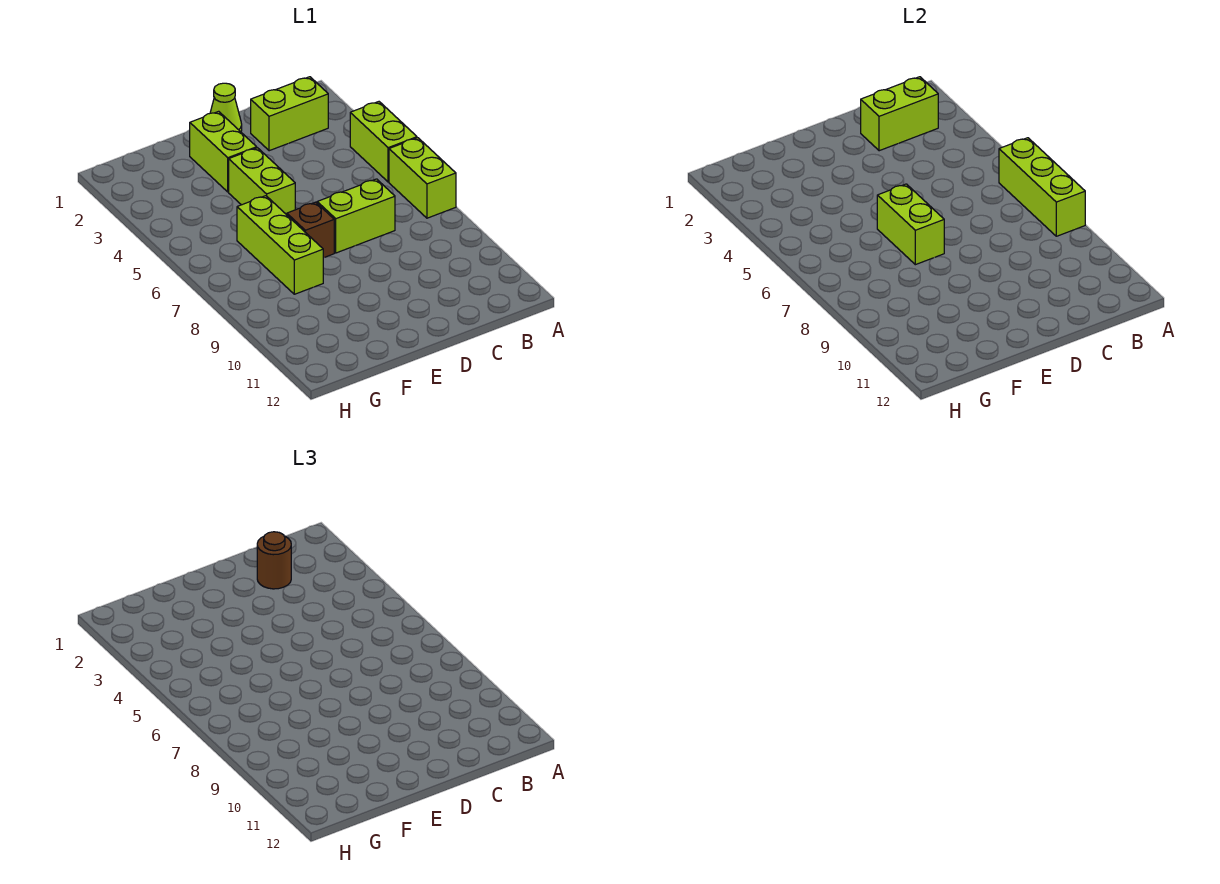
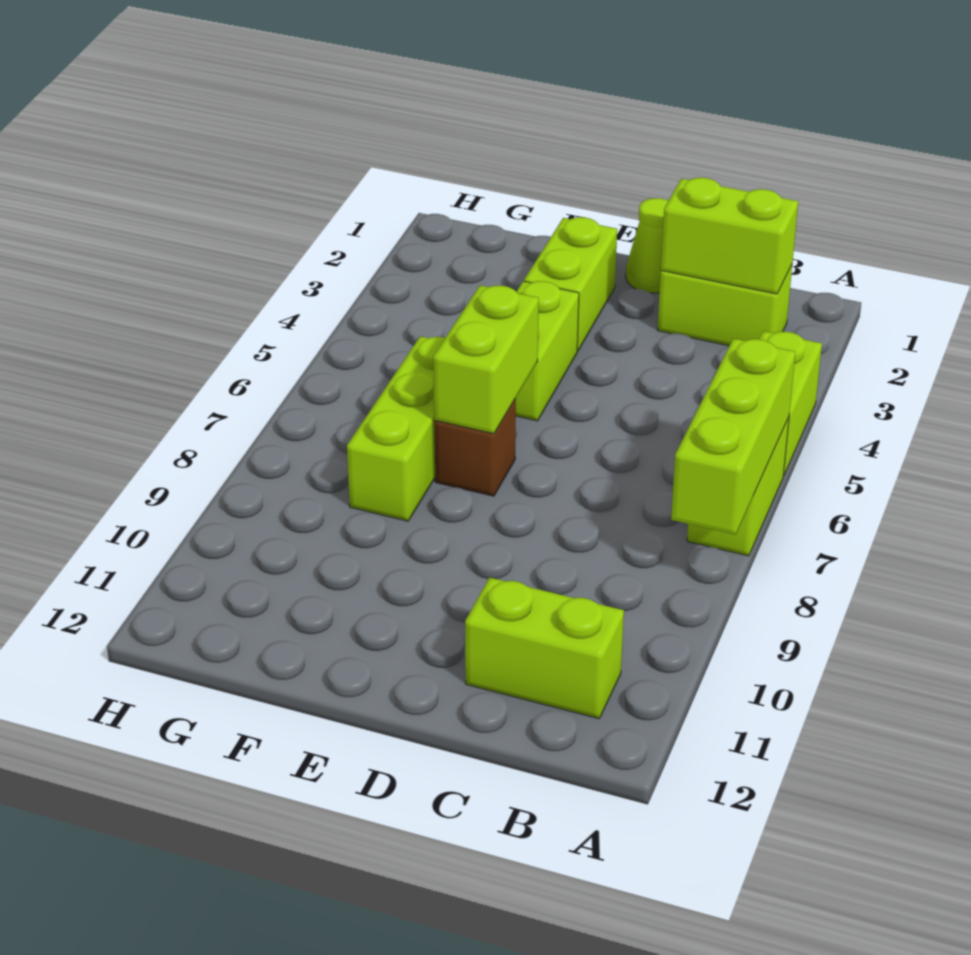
brown round brick C2 level 3 -> none
lime brick C7:D7 level 1 -> lime brick B11:C11 level 1

